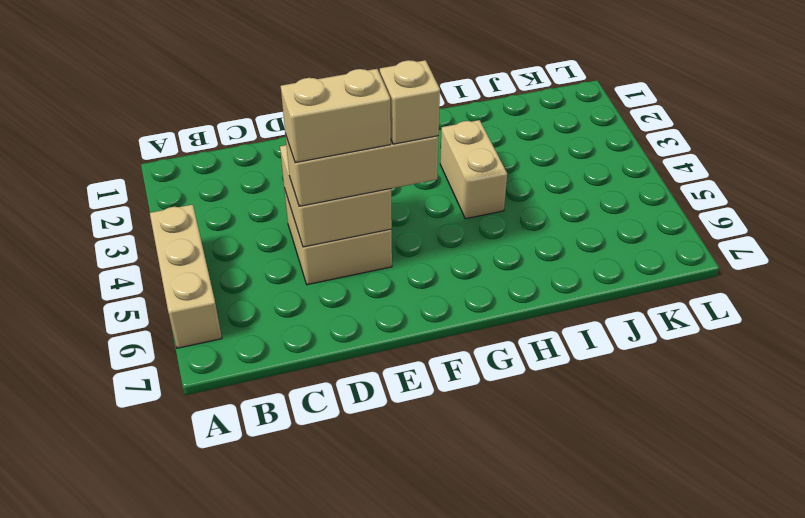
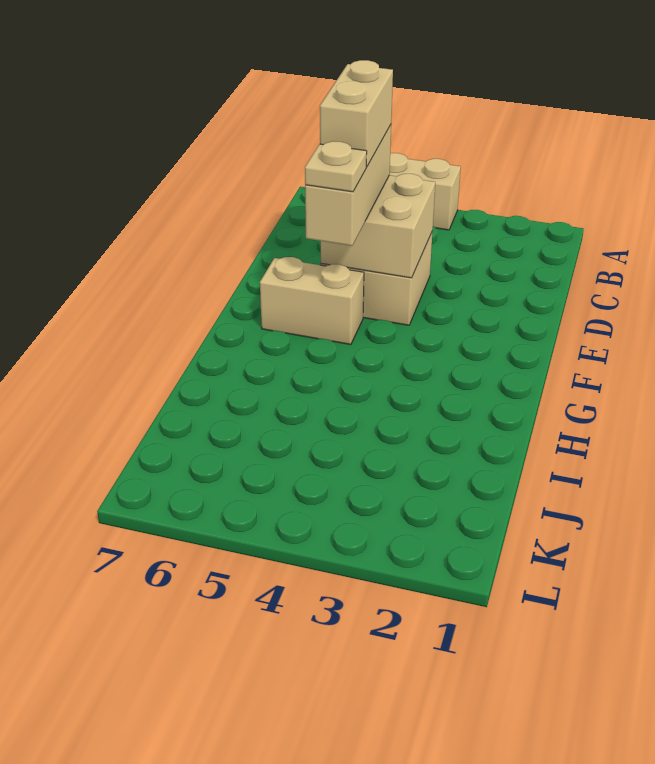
tan brick F5 level 4 -> tan plate F5 level 4
tan brick H3:H4 level 1 -> tan brick F5:F6 level 1

